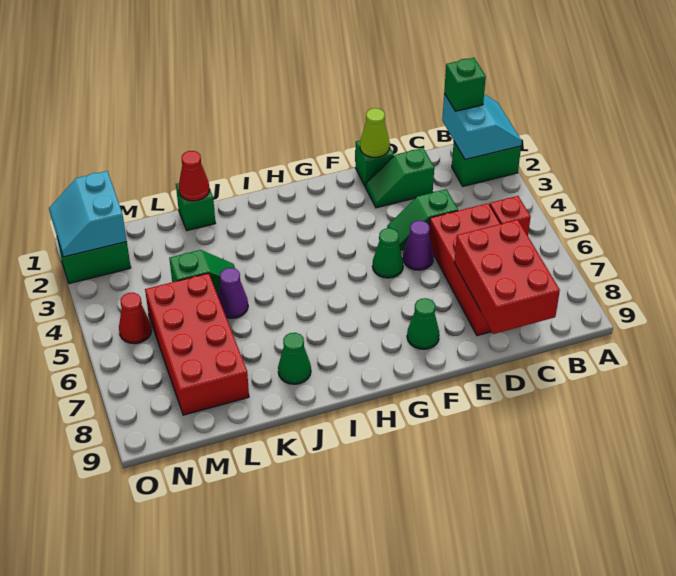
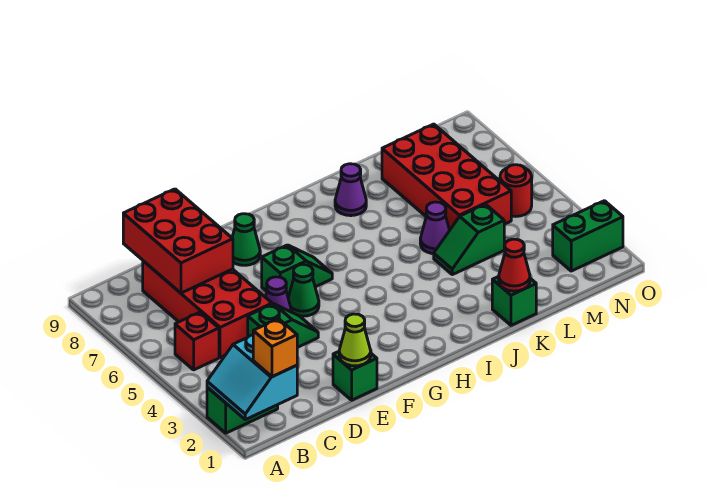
green brick B1 level 3 -> orange brick B1 level 3
green slope D2:E2 level 1 top D -> green slope F6:G6 level 1 top F
green cone J8 level 1 -> purple cone J8 level 1
cyan slope N1:O2 level 2 top N -> none
red cone N5 level 1 -> red round brick N5 level 1

